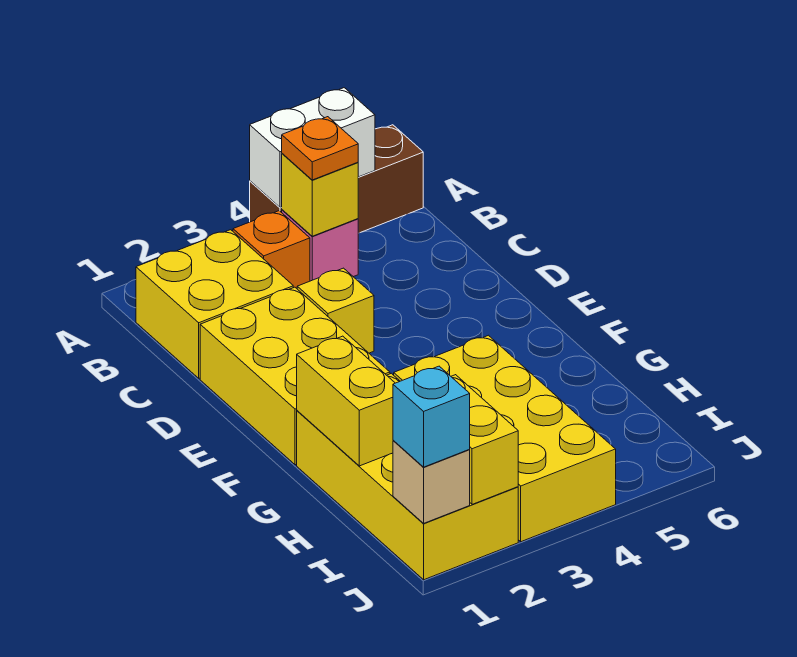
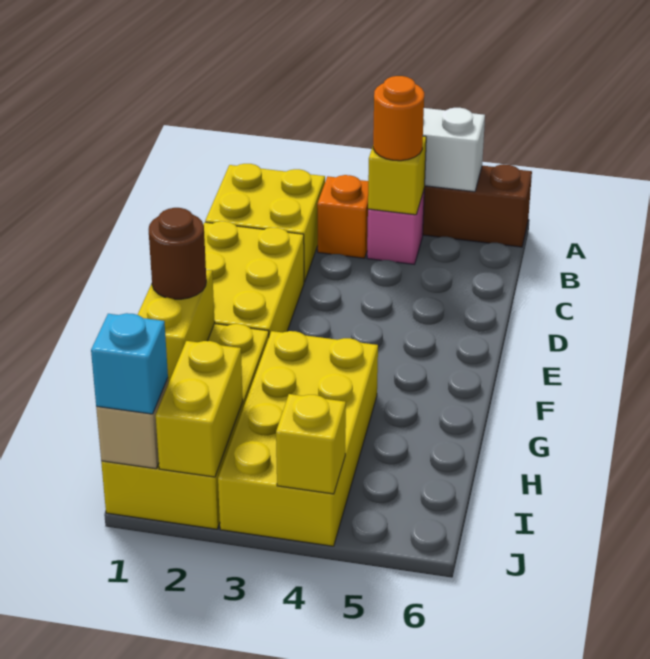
orange plate B4 level 3 -> orange round brick B4 level 3
yellow brick D3 level 1 -> yellow brick J4 level 2
none -> brown round brick G1 level 3

